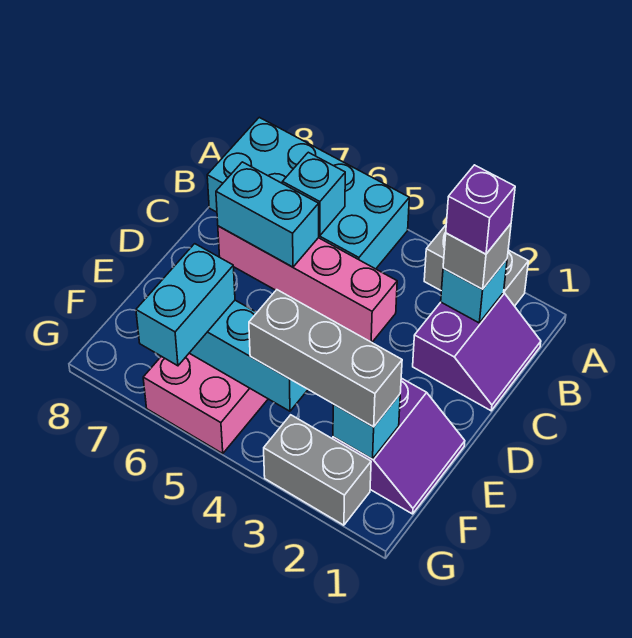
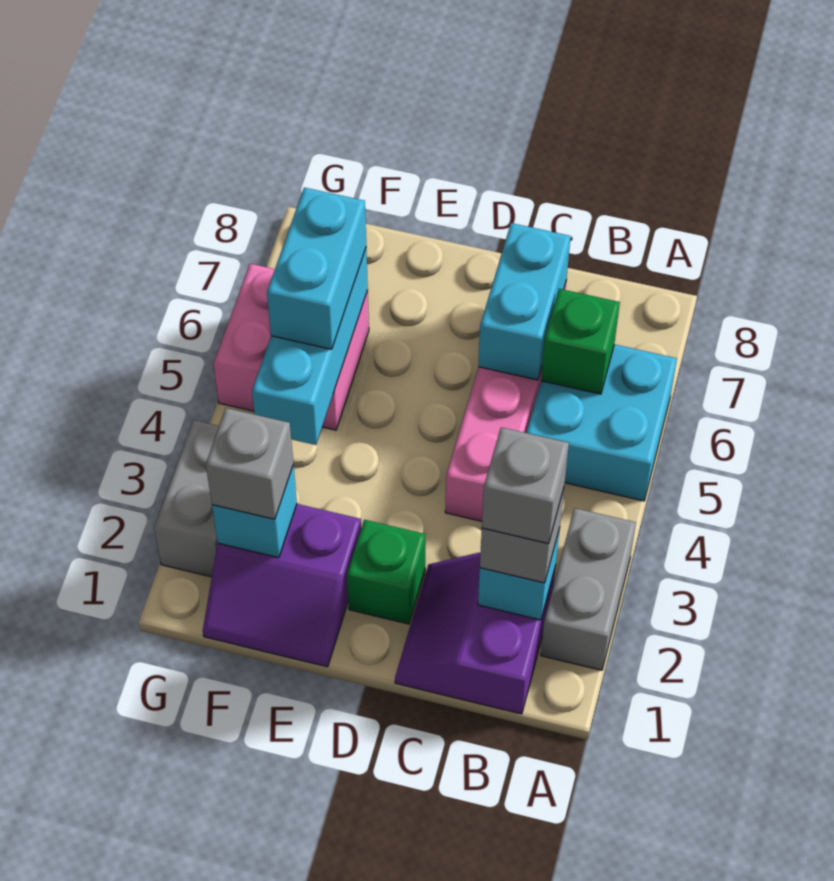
cyan brick A5:B8 level 1 -> cyan brick A5:B6 level 1
purple slope B1:C2 level 1 top 2 -> purple slope B1:C2 level 1 top B
purple brick B2 level 4 -> grey brick B2 level 4
cyan brick B6 level 2 -> green brick B6 level 2
none -> green brick D2 level 1
grey brick F2:F4 level 3 -> grey brick F2 level 3
cyan brick F6:G6 level 3 -> cyan brick F5:F6 level 3

